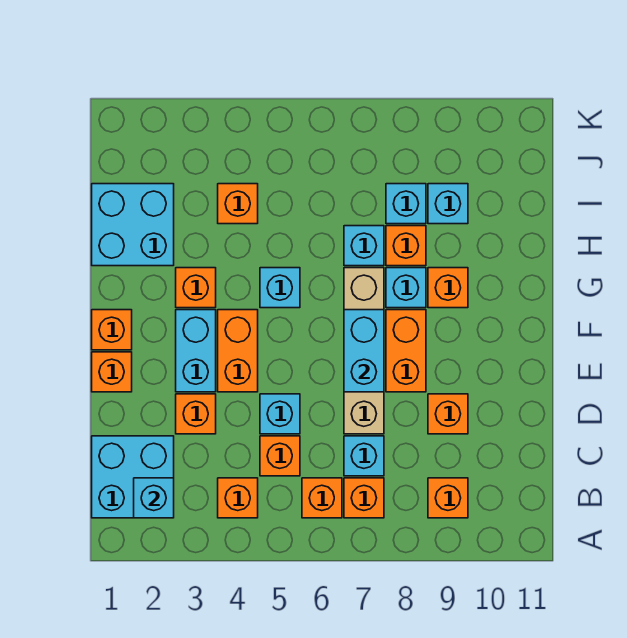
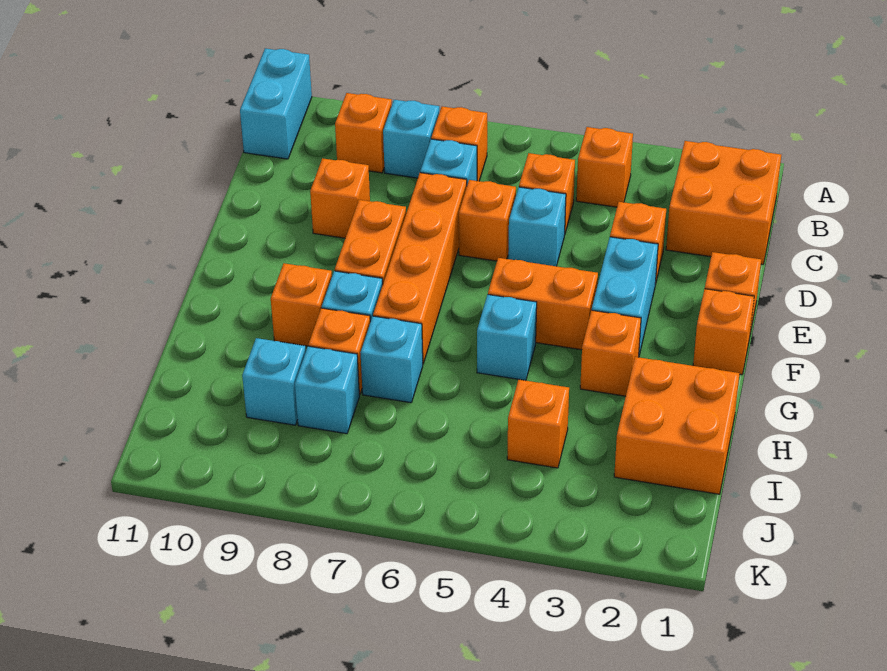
cyan brick B1:C2 level 1 -> orange brick B1:C2 level 1
cyan brick B2 level 2 -> cyan brick B8 level 1
orange brick B6 level 1 -> orange brick D6 level 1
tan brick D7:G7 level 1 -> orange brick D7:G7 level 1
orange brick E4:F4 level 1 -> orange brick F4:F5 level 1
cyan brick E7:F7 level 2 -> cyan brick A11:B11 level 1
cyan brick H1:I2 level 1 -> orange brick H1:I2 level 1

